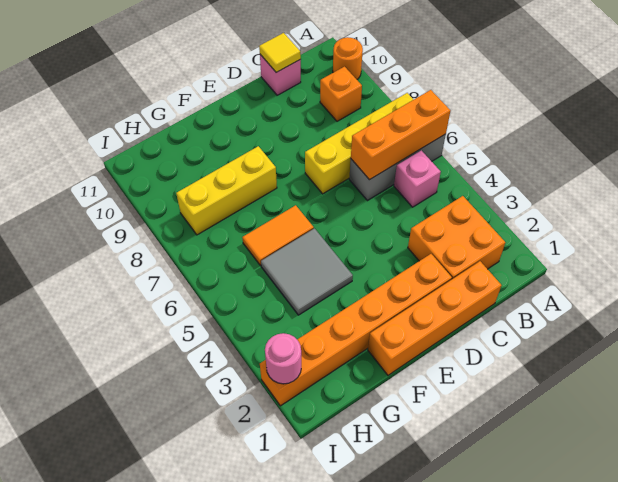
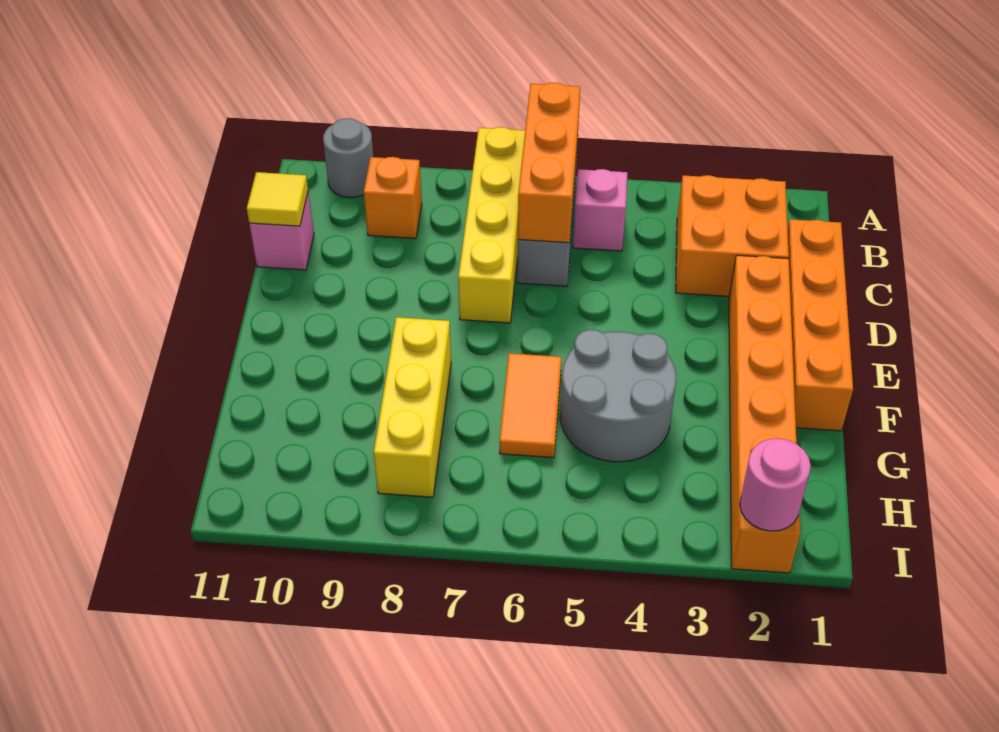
orange round brick A10 level 1 -> grey round brick A10 level 1
grey tile F4:G5 level 1 -> grey round brick F4:G5 level 1

